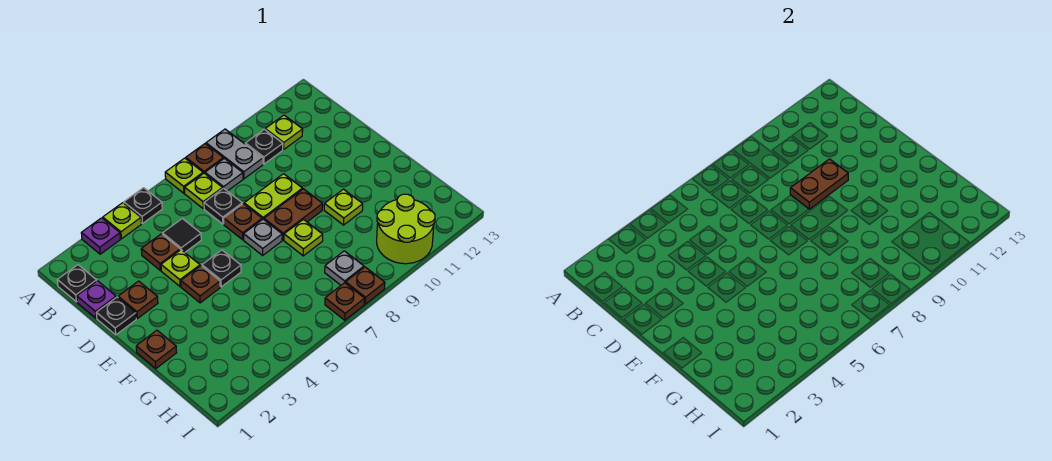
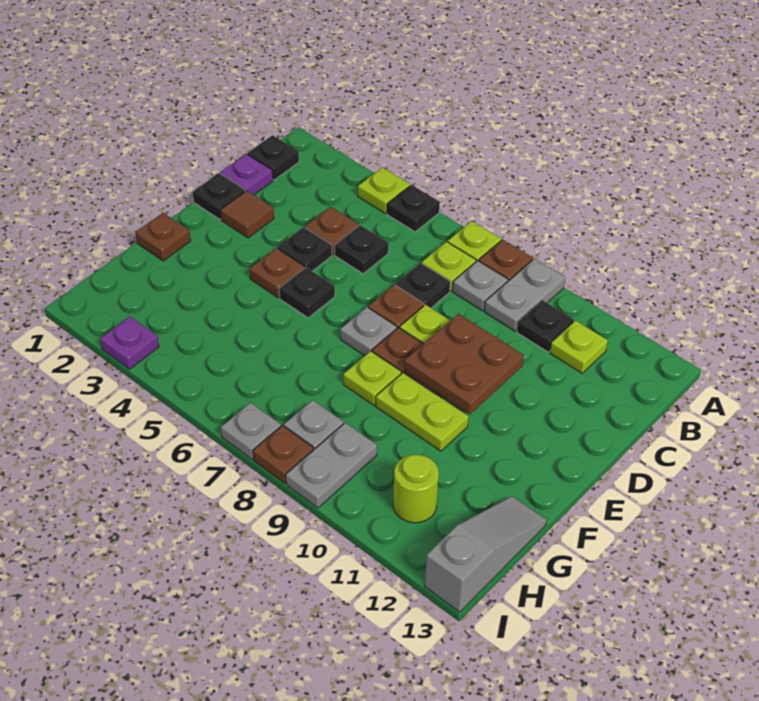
purple plate A3 level 1 -> purple plate I3 level 1
black tile C5 level 1 -> black plate C5 level 1
brown plate D2 level 1 -> brown tile D2 level 1
lime plate D4 level 1 -> black plate D4 level 1
brown plate D9:D10 level 2 -> brown plate D9:E10 level 2
lime plate F10 level 1 -> lime plate F9:F10 level 1
none -> grey slope G13:I13 level 1 top I
none -> grey plate H9:I9 level 1
lime round brick H10:I11 level 1 -> lime round brick H11 level 1
brown plate I7 level 1 -> grey plate I7 level 1

